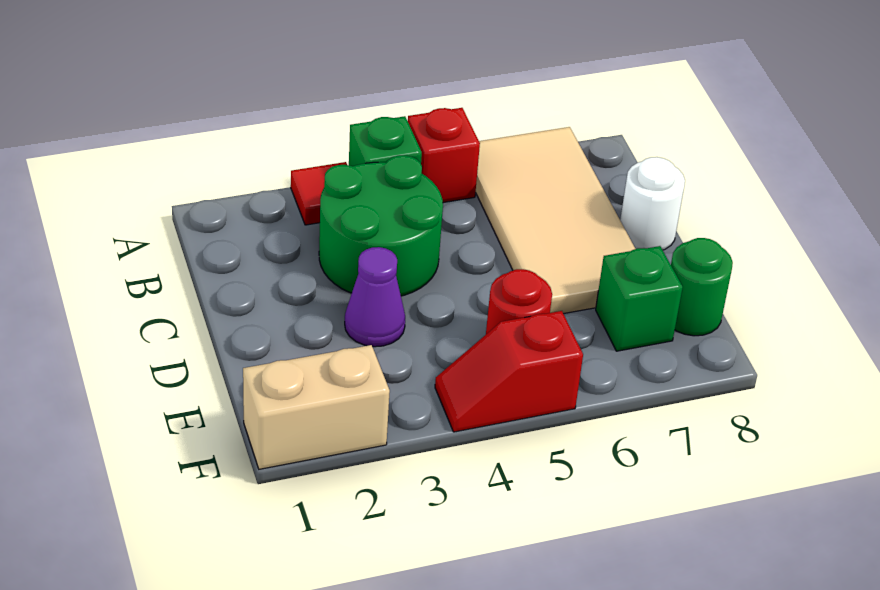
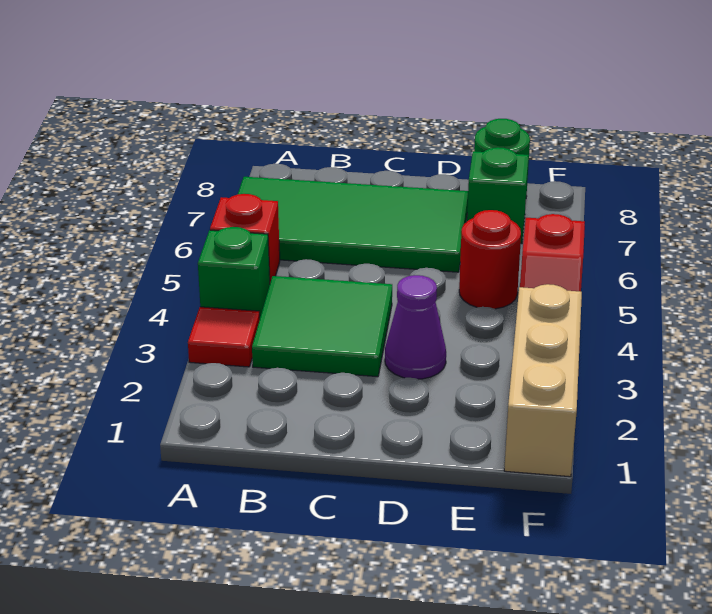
tan tile A6:D7 level 1 -> green tile A6:D7 level 1
green round brick B3:C4 level 1 -> green tile B3:C4 level 1
white round brick C8 level 1 -> none
tan brick F1:F2 level 1 -> tan brick F1:F3 level 1

